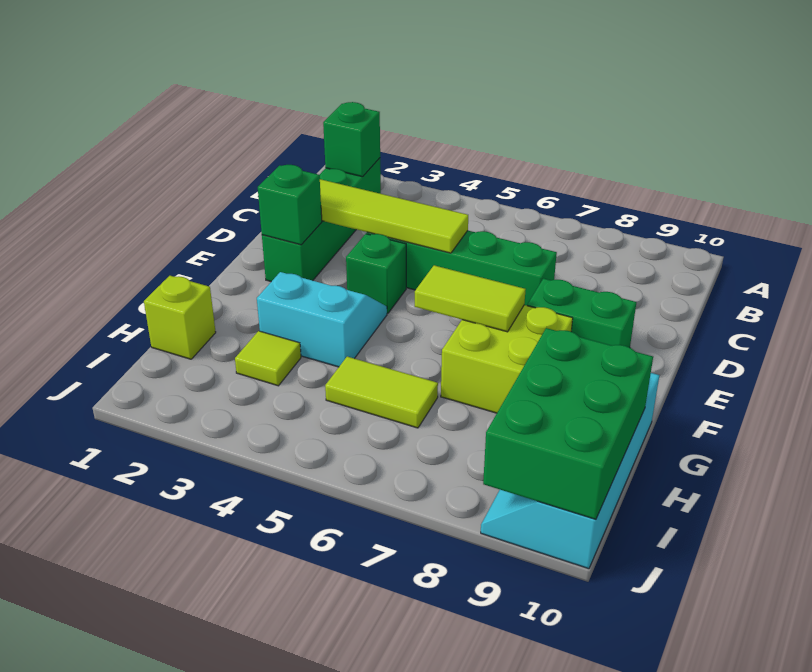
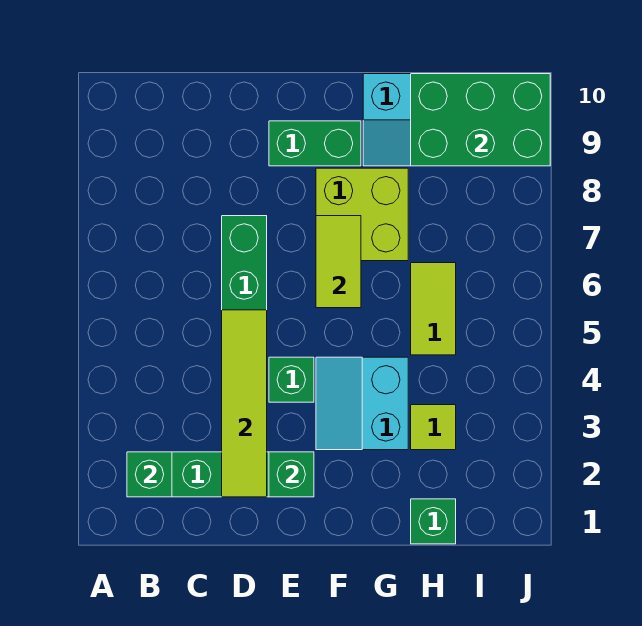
green brick E8:E9 level 1 -> green brick E9:F9 level 1
lime brick H1 level 1 -> green brick H1 level 1

